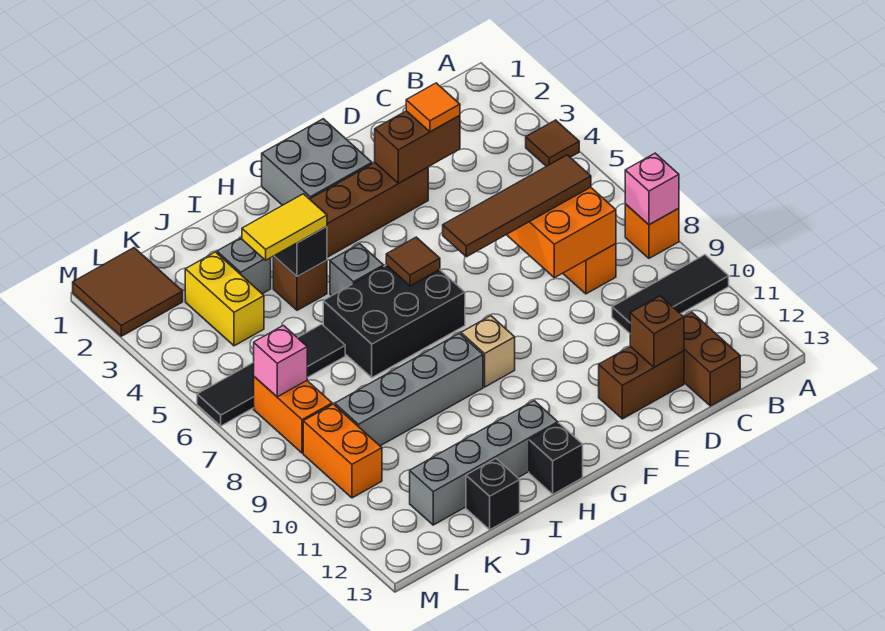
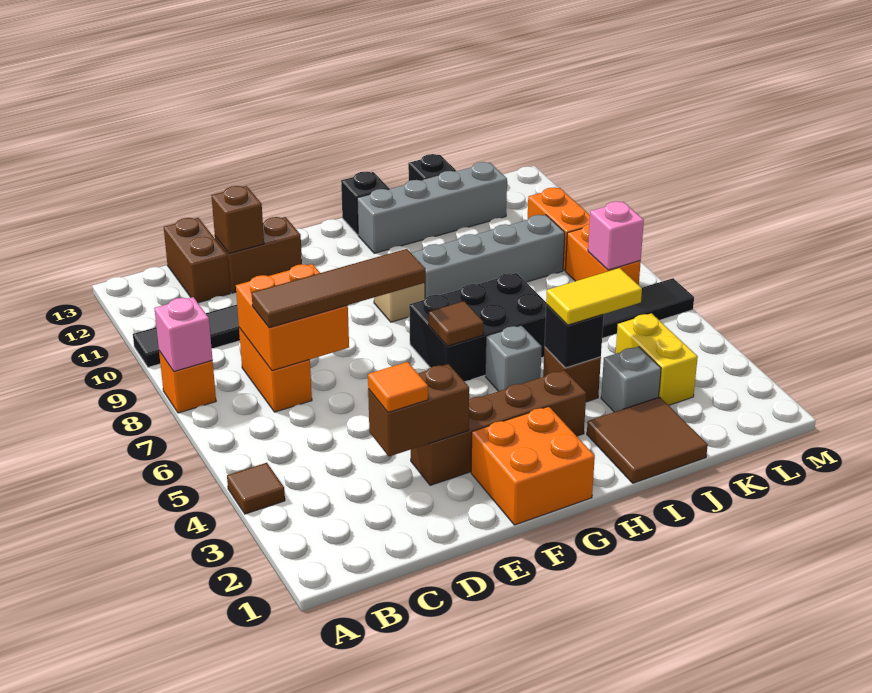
grey brick F1:G2 level 1 -> orange brick F1:G2 level 1
brown tile L1:M2 level 1 -> brown tile I1:J2 level 1

